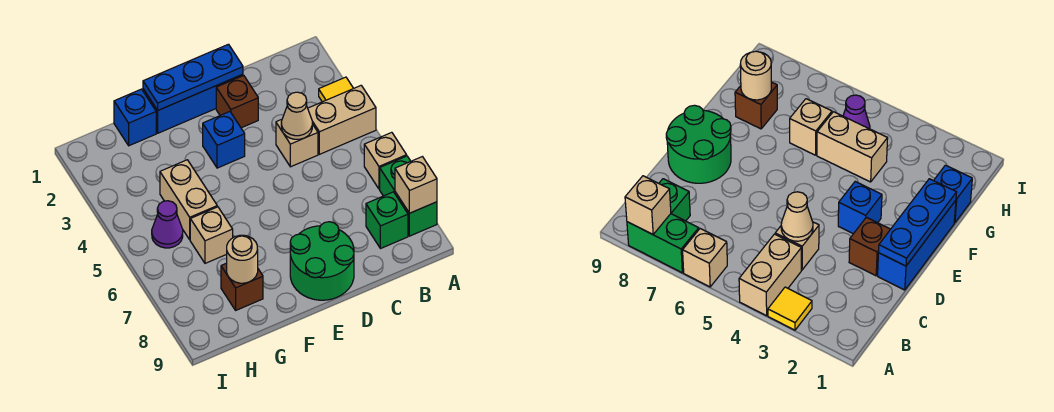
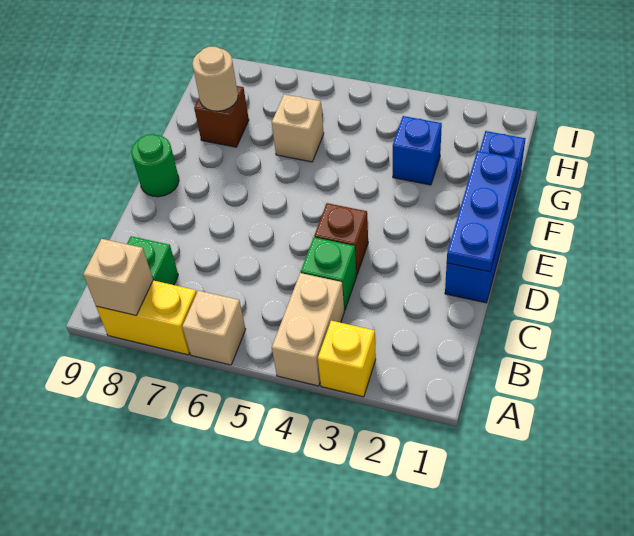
yellow tile A3 level 1 -> yellow brick A3 level 1
green brick A7:A8 level 1 -> yellow brick A7:A8 level 1
tan brick C4 level 1 -> green brick C4 level 1
tan cone C4 level 2 -> none
brown brick D2 level 1 -> brown brick D4 level 1
green round brick D8:E9 level 1 -> green round brick E9 level 1
blue brick E3 level 1 -> blue brick G3 level 1
tan brick G4:G5 level 1 -> none
purple cone H5 level 1 -> none

